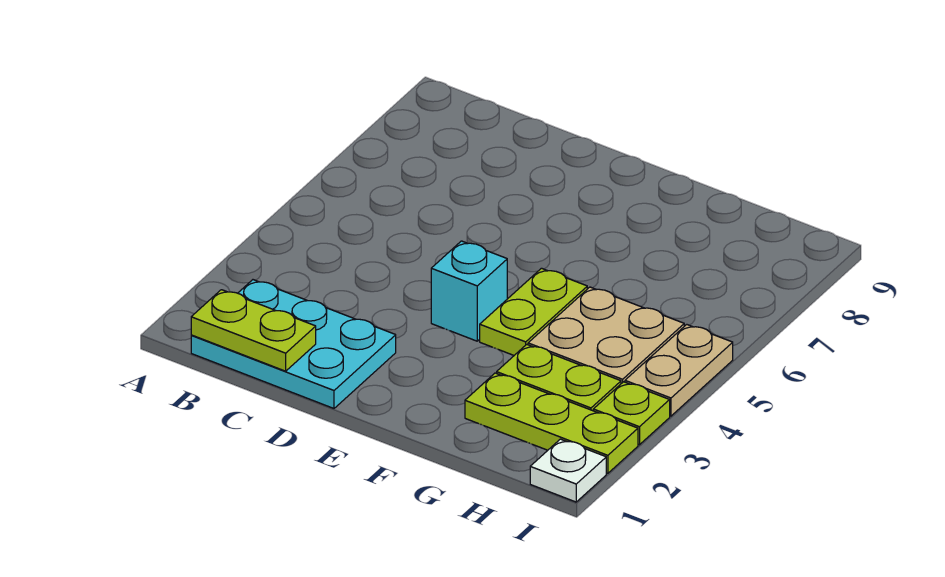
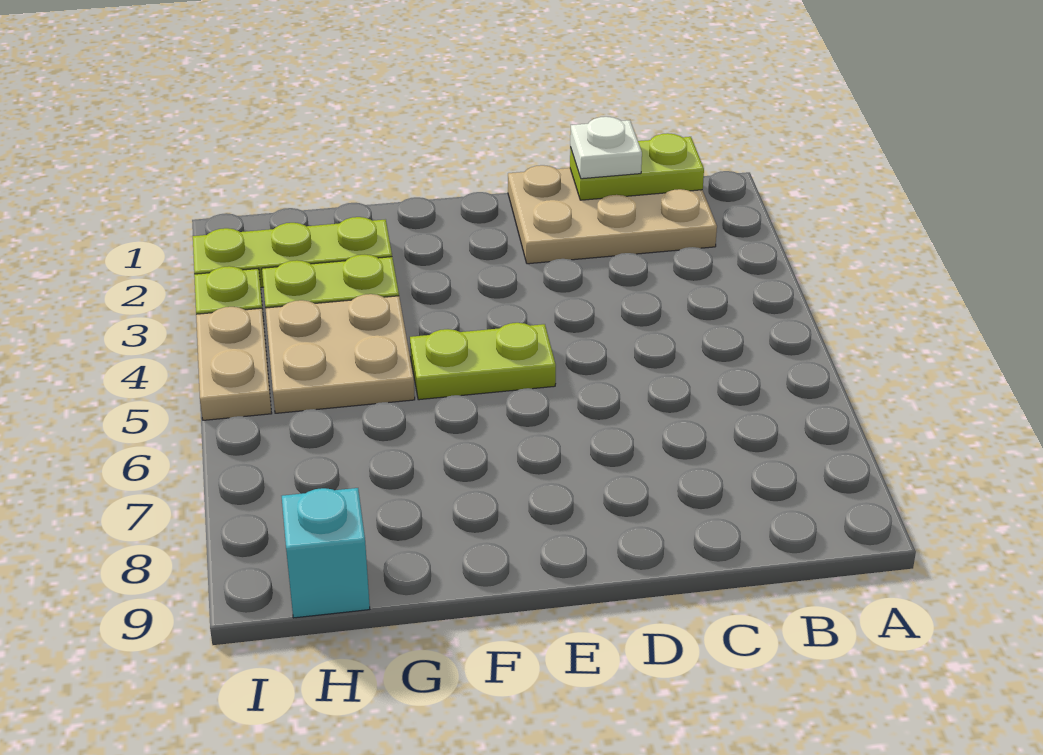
cyan plate B1:D2 level 1 -> tan plate B1:D2 level 1
cyan brick E4 level 1 -> cyan brick H9 level 1
lime plate F4:F5 level 1 -> lime plate E5:F5 level 1
white plate I1 level 1 -> white plate C1 level 3

